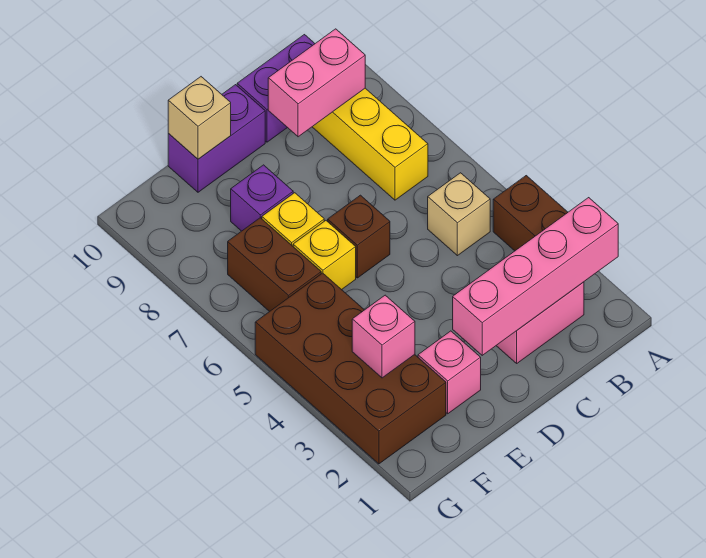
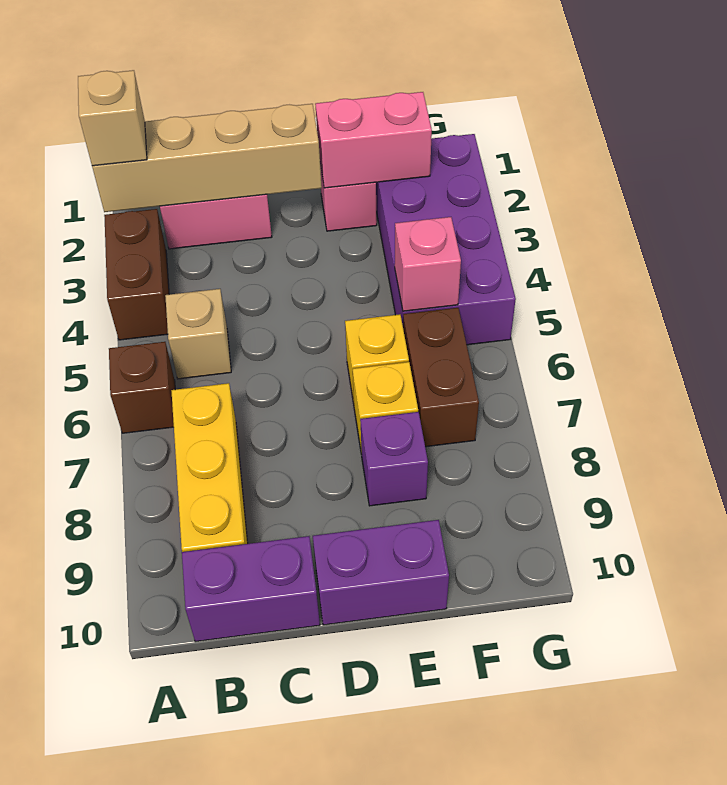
pink brick A2:D2 level 2 -> tan brick A2:D2 level 2
pink brick B9:C9 level 2 -> pink brick E2:F2 level 2
brown brick D6 level 1 -> brown brick A6 level 1
tan brick E10 level 2 -> tan brick A2 level 3
brown brick F2:G5 level 1 -> purple brick F2:G5 level 1
pink brick F3 level 2 -> pink brick F5 level 2

